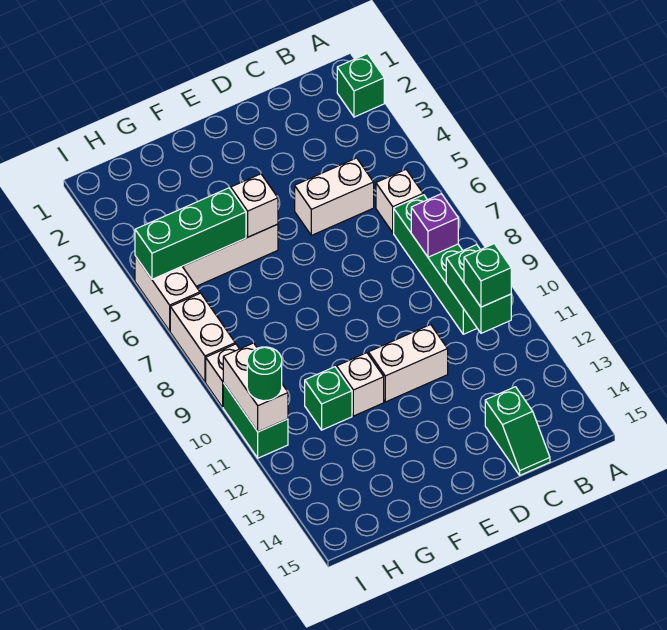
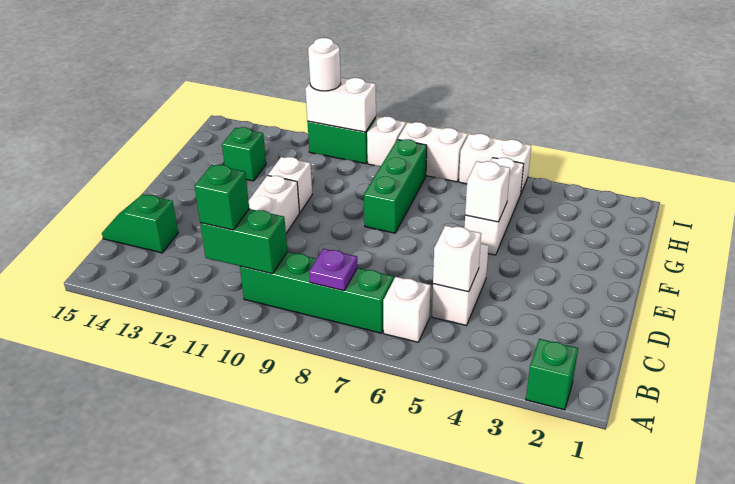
purple brick B8 level 2 -> purple plate B8 level 2
none -> white brick C5 level 2
green brick G5:I5 level 2 -> green brick F8:H8 level 1
green brick G11 level 1 -> green brick G13 level 1
green round brick I11 level 3 -> white round brick I11 level 3

